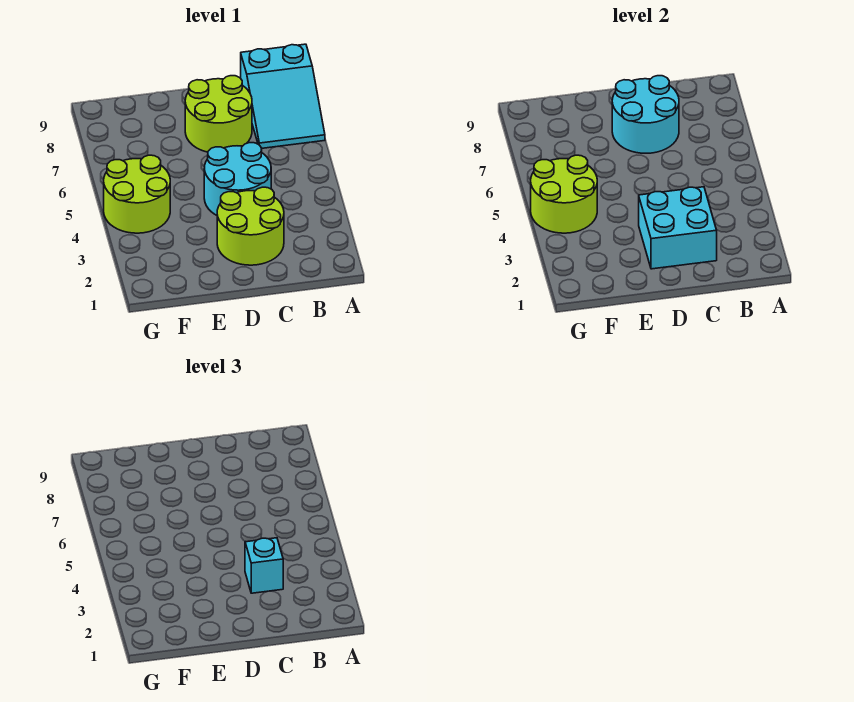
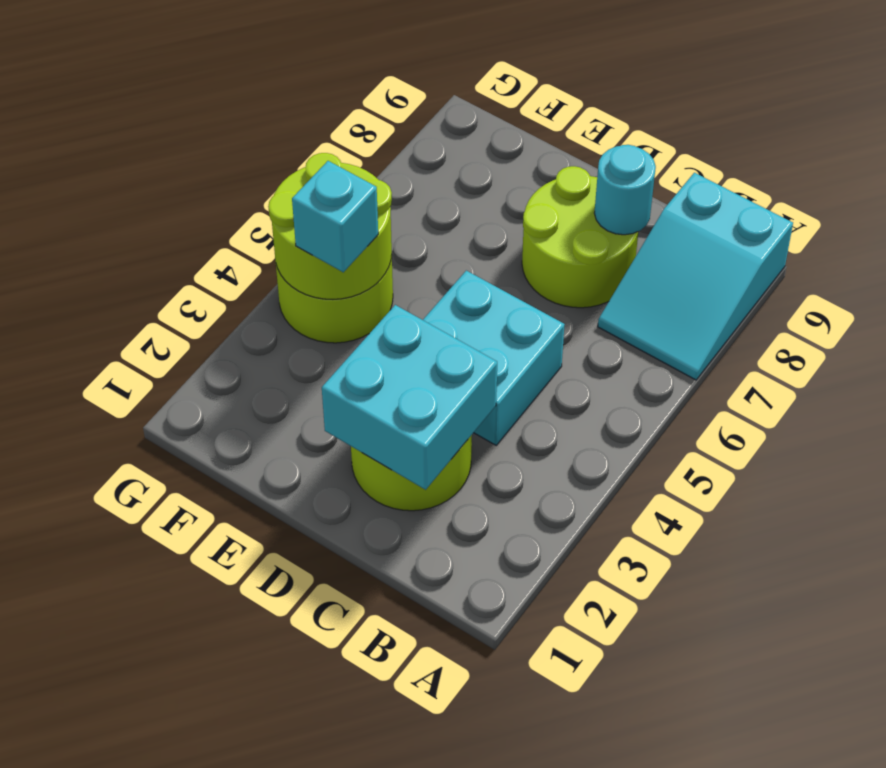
cyan brick C3 level 3 -> cyan brick F4 level 3
cyan round brick C4:D5 level 1 -> cyan brick C4:D5 level 1
cyan round brick C7:D8 level 2 -> cyan round brick C8 level 2

